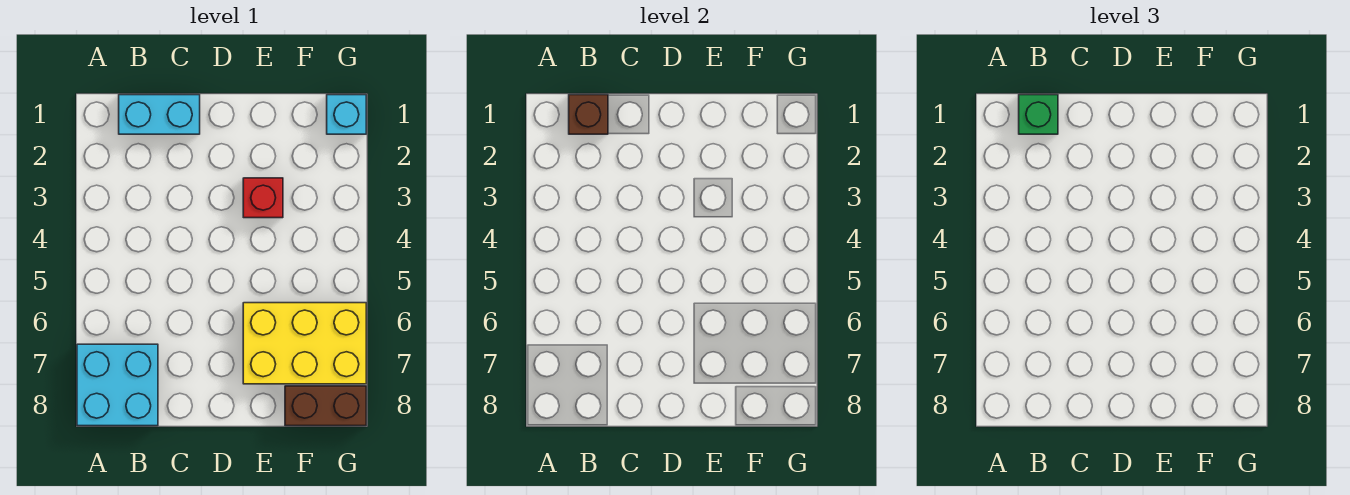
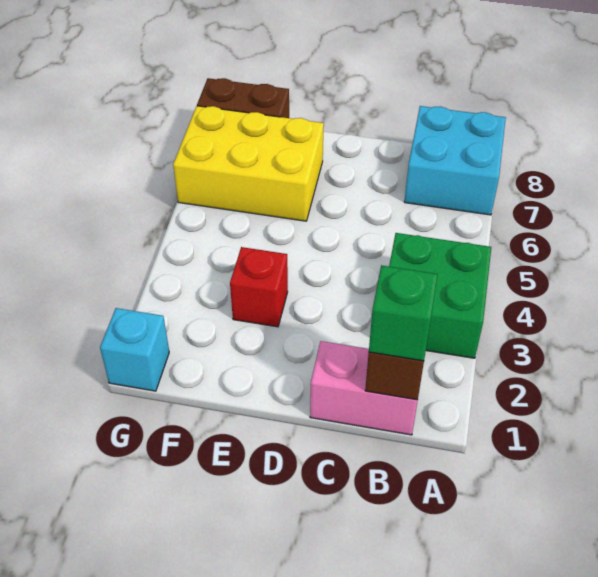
none -> green brick A3:B4 level 1
cyan brick B1:C1 level 1 -> pink brick B1:C1 level 1

